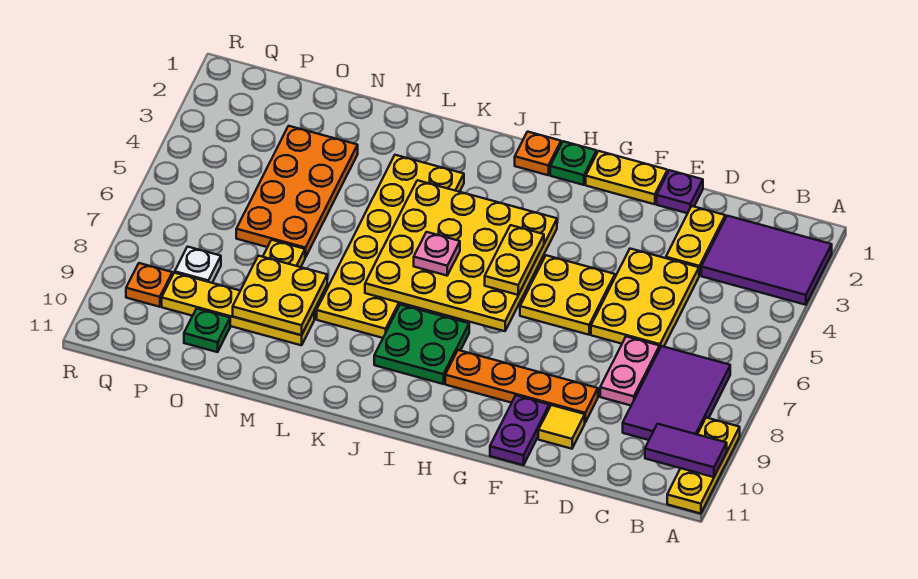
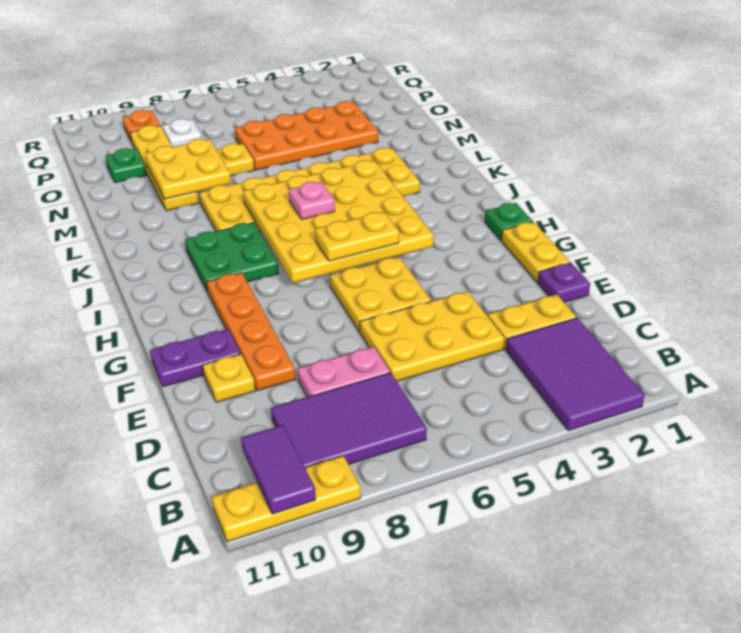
yellow tile E10 level 1 -> yellow plate E10 level 1
orange plate I1 level 1 -> none

